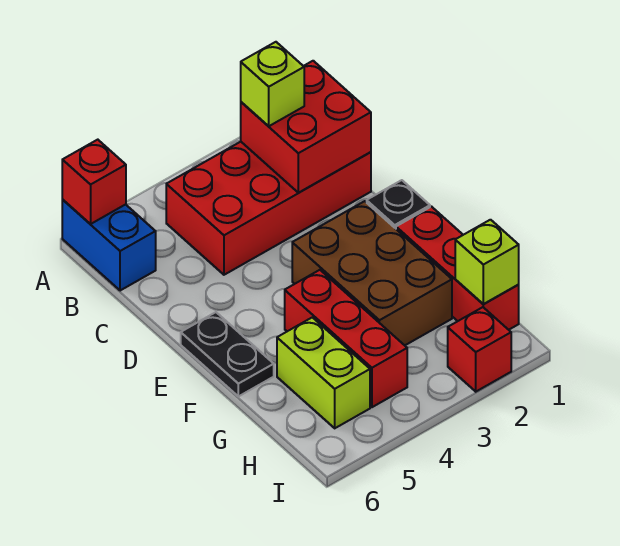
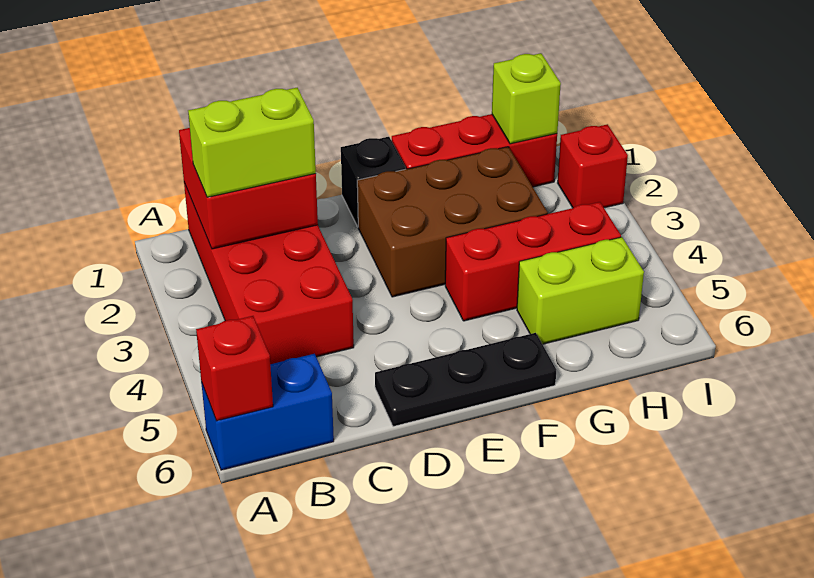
lime brick B2 level 3 -> lime brick B2:C2 level 3
black plate E6:F6 level 1 -> black plate D6:F6 level 1

